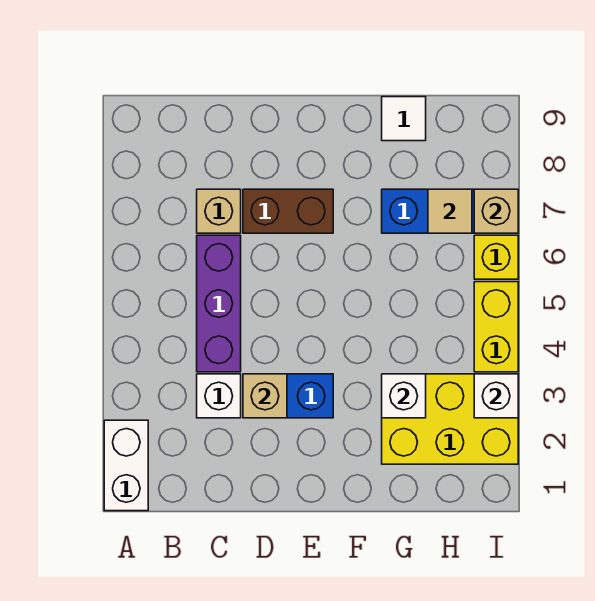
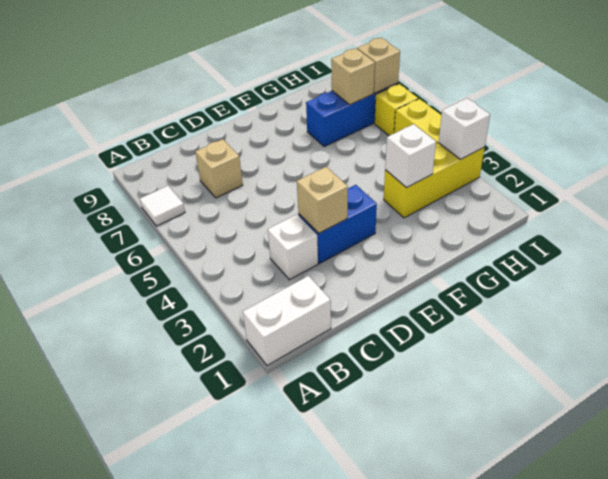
white brick A1:A2 level 1 -> white brick A1:B1 level 1
purple brick C4:C6 level 1 -> none
brown brick D7:E7 level 1 -> none
yellow brick G2:I3 level 1 -> yellow brick G3:I3 level 1
white tile G9 level 1 -> white tile A7 level 1
tan tile H7 level 2 -> tan brick H7 level 2

